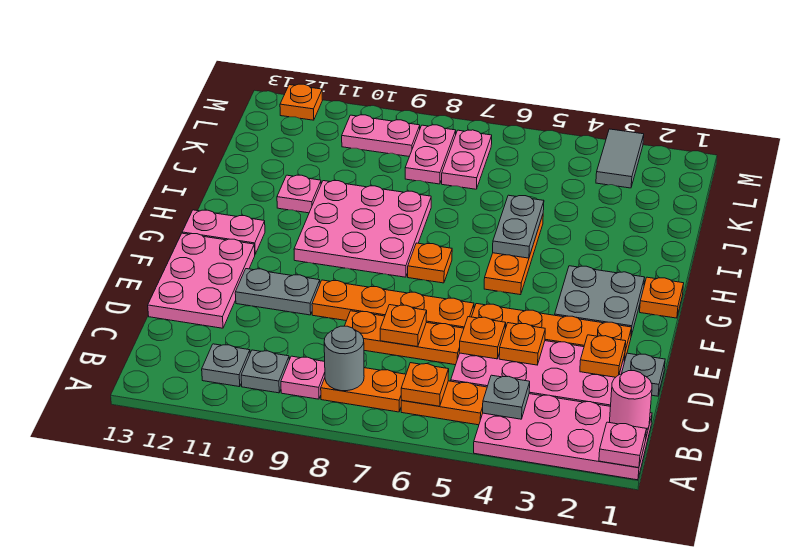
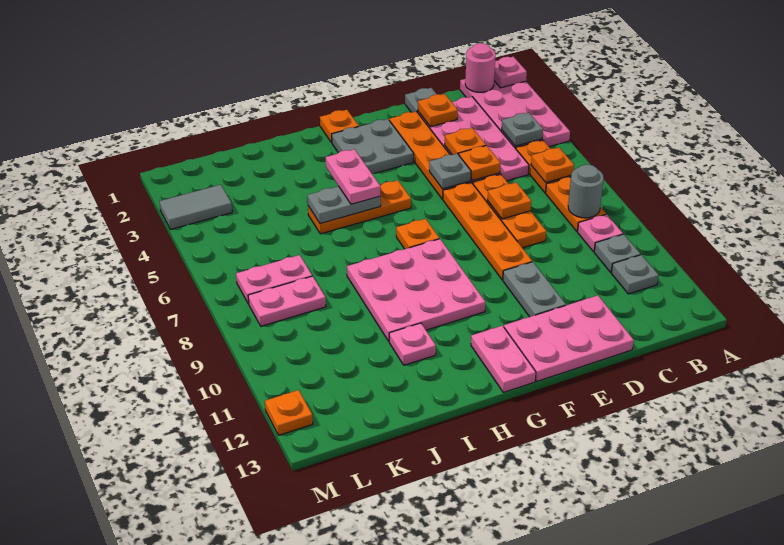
none -> grey plate E5 level 2
pink plate L9:L10 level 1 -> pink plate H4:H5 level 3

